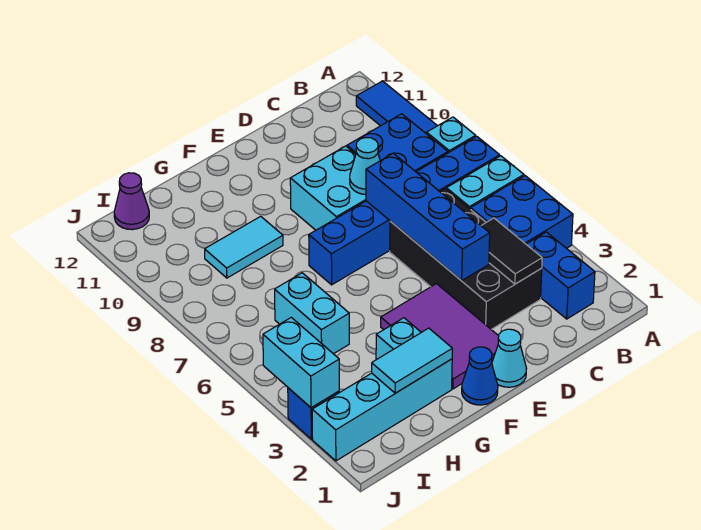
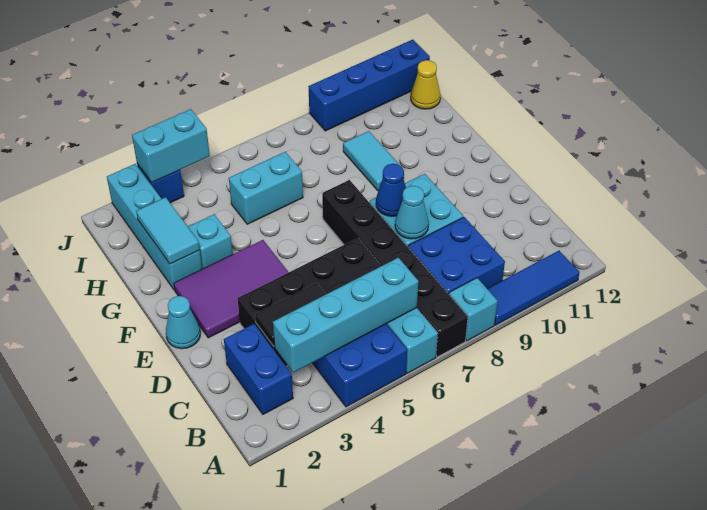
blue brick A7:F7 level 1 -> black brick A7:F7 level 1
blue brick B2:B3 level 1 -> blue brick B2:C2 level 1
none -> cyan brick B3:B6 level 2
blue brick D4:D7 level 2 -> blue brick J9:J12 level 1
blue cone F1 level 1 -> blue cone E8 level 2
purple cone I12 level 1 -> yellow cone I12 level 1

